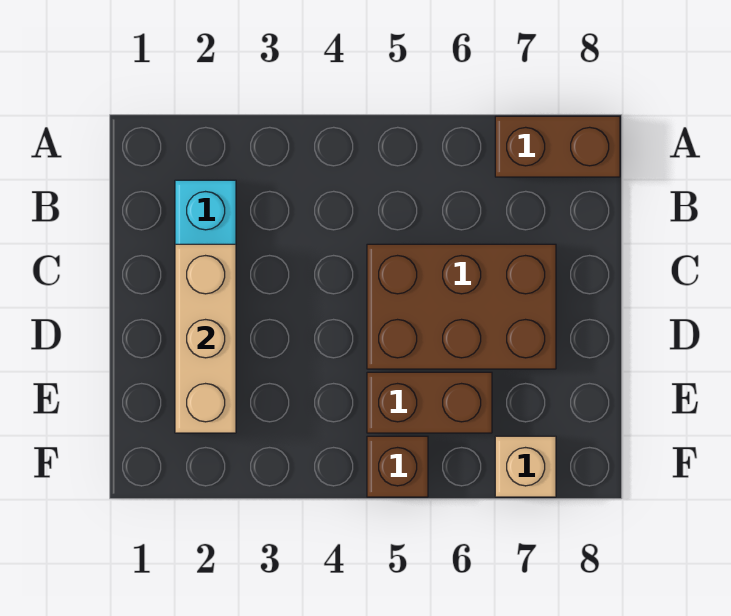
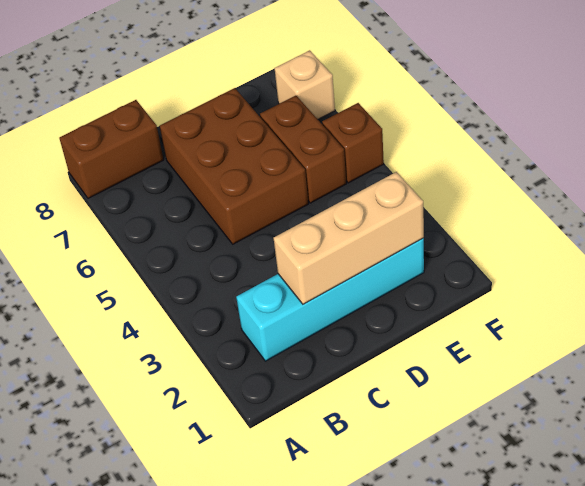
brown brick A7:A8 level 1 -> brown brick A8:B8 level 1

